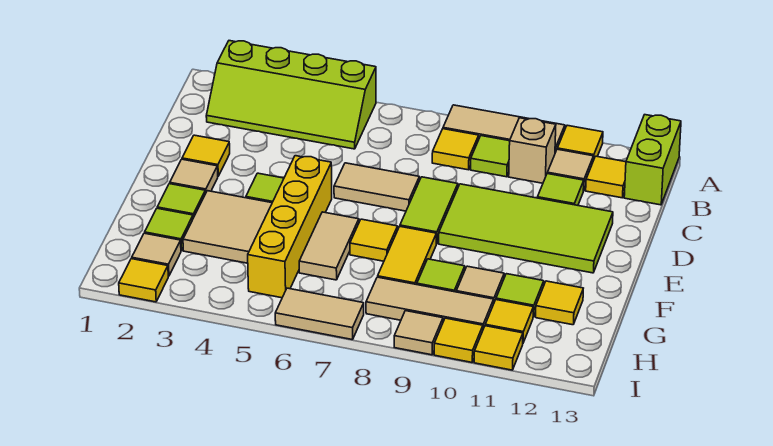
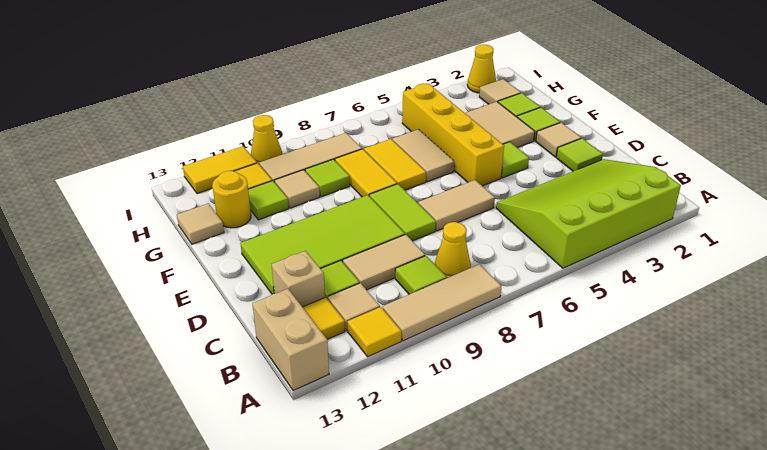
lime slope A2:B5 level 1 top A -> lime slope A2:C5 level 1 top A
lime brick A13:B13 level 1 -> tan brick A13:B13 level 1
yellow tile B8 level 1 -> yellow cone B8 level 1
tan brick B10 level 1 -> tan brick C12 level 1
yellow tile D2 level 1 -> lime tile D2 level 1
yellow tile F7 level 1 -> yellow tile F7:G7 level 1
yellow tile G12 level 1 -> yellow round brick G12 level 1
yellow tile I2 level 1 -> yellow cone I2 level 1
tan tile I6:I7 level 1 -> tan tile C9:C10 level 1
tan tile I9 level 1 -> tan tile G13 level 1
yellow tile I10 level 1 -> yellow cone I10 level 1
yellow tile I11 level 1 -> yellow tile I11:I12 level 1

